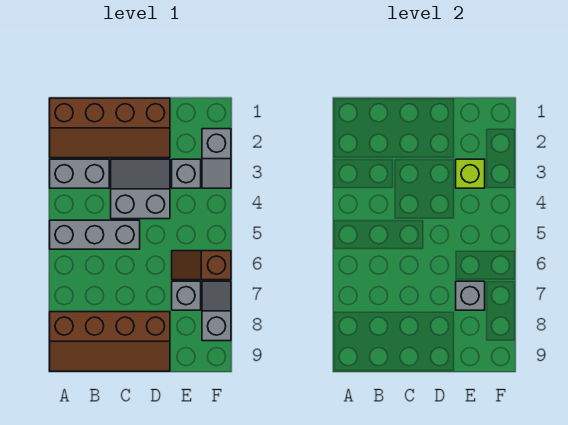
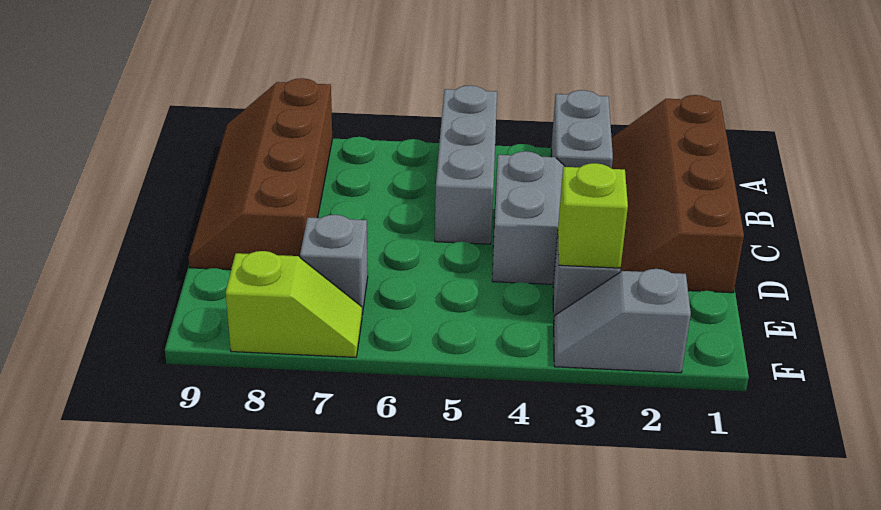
brown slope E6:F6 level 1 top F -> none
grey brick E7 level 2 -> none
grey slope F7:F8 level 1 top 8 -> lime slope F7:F8 level 1 top 8

